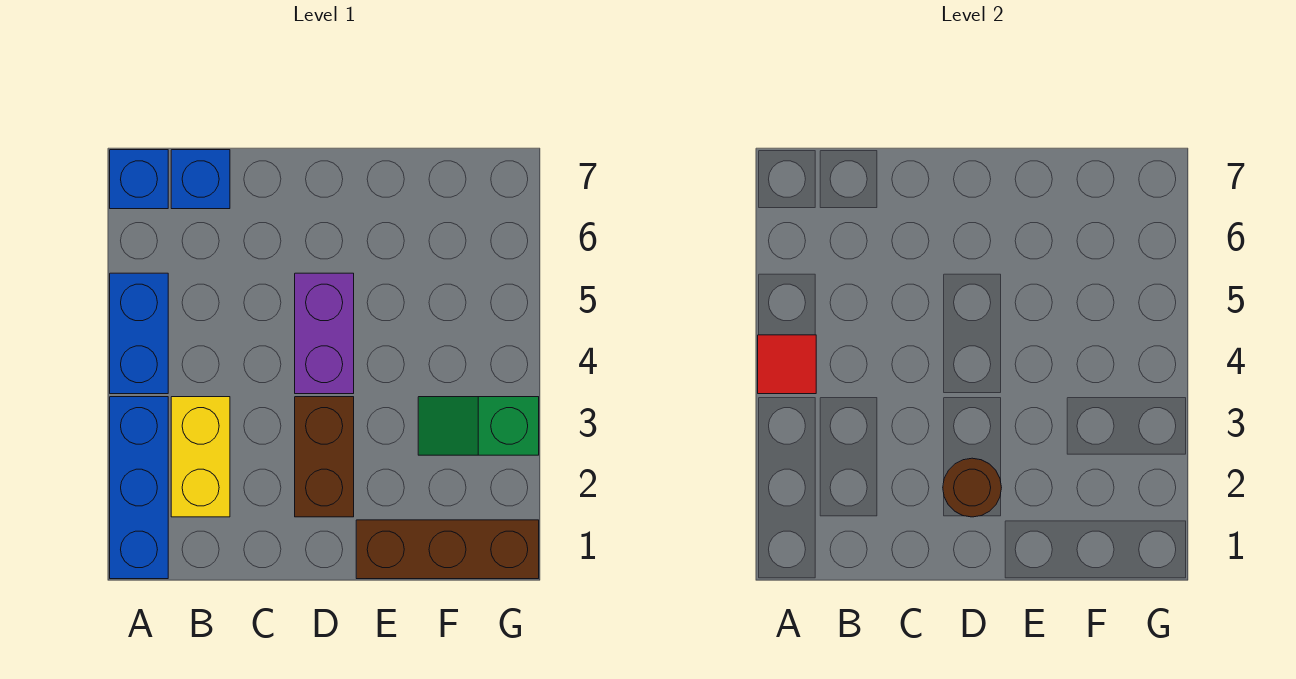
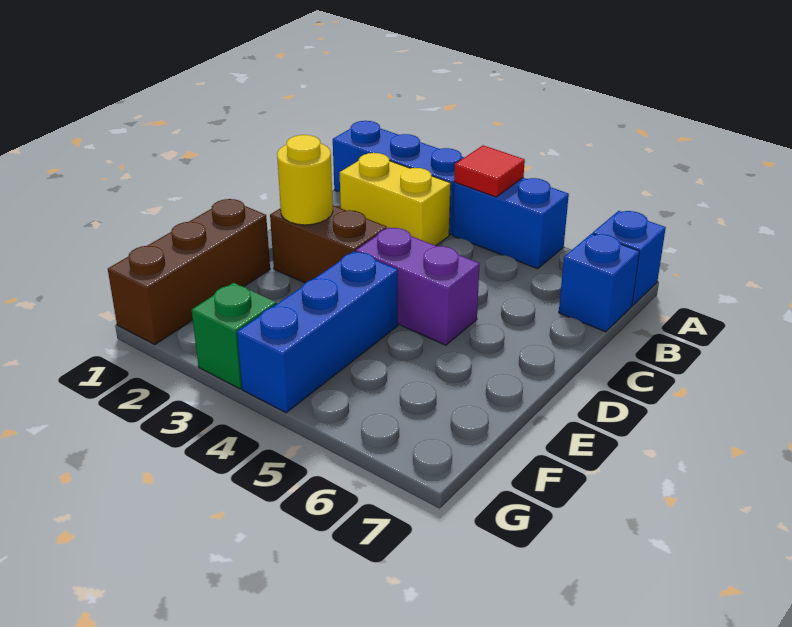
brown round brick D2 level 2 -> yellow round brick D2 level 2
none -> blue brick E4:G4 level 1

